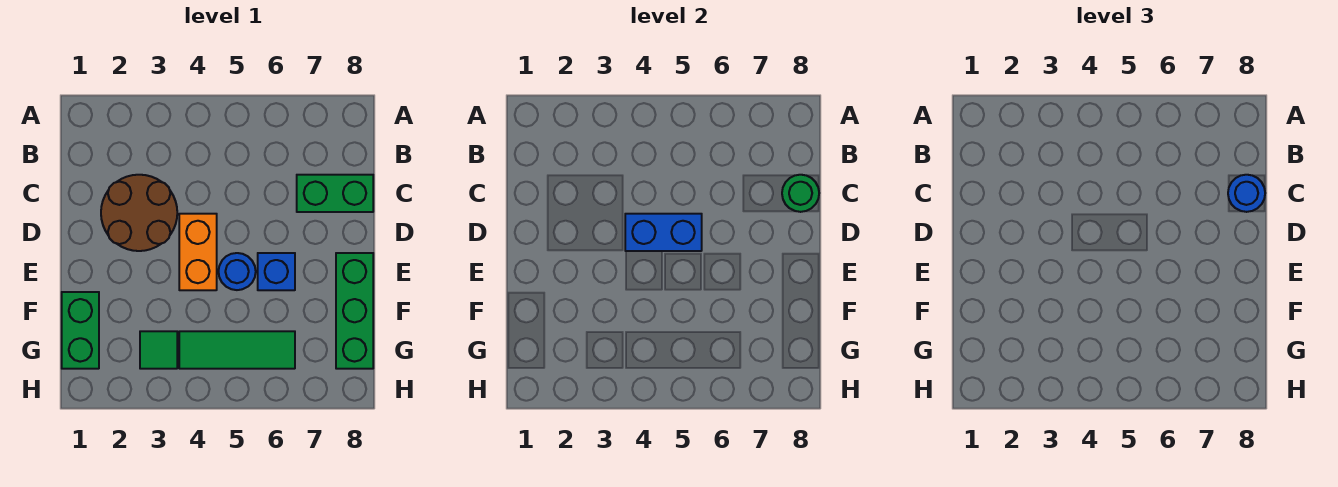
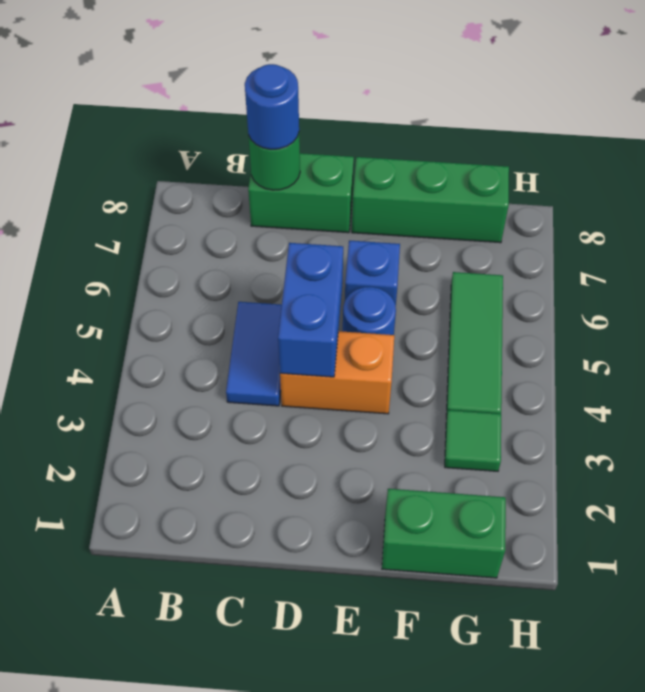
brown round brick C2:D3 level 1 -> none
none -> blue tile C4:C5 level 1
green brick C7:C8 level 1 -> green brick C8:D8 level 1

